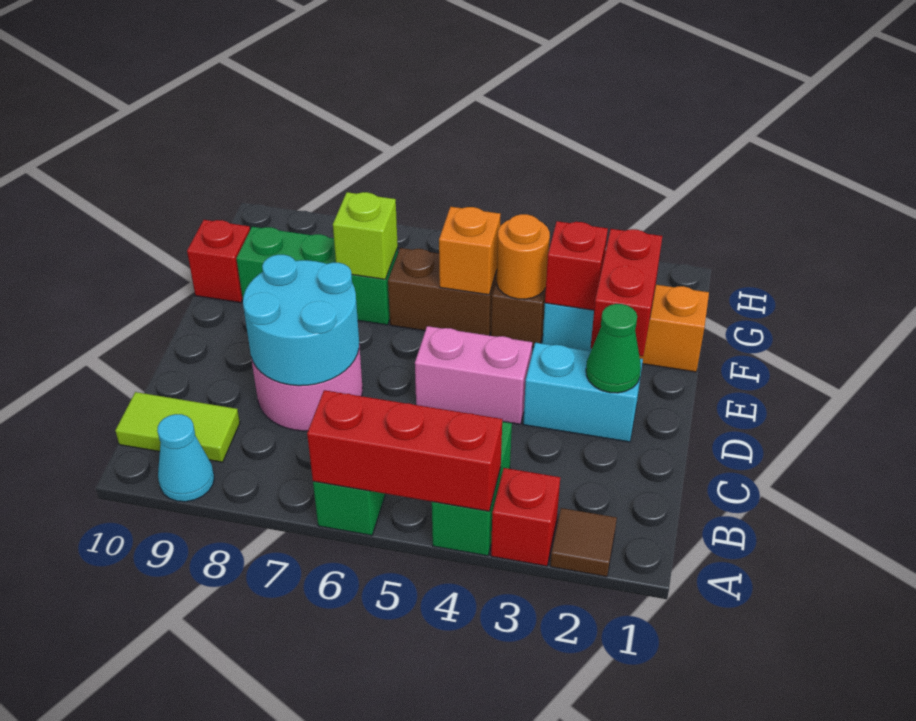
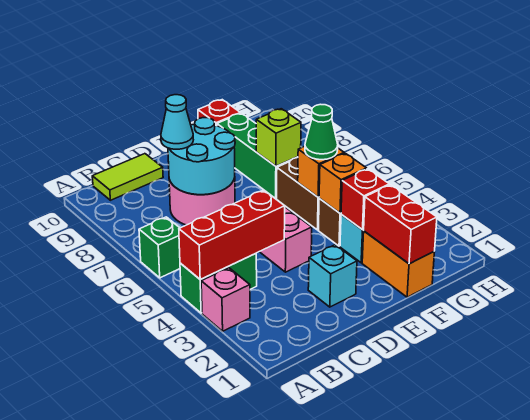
brown tile A2 level 1 -> none
red brick A3 level 1 -> pink brick A3 level 1
red brick A4:A6 level 2 -> red brick A4:C4 level 2
cyan cone A9 level 1 -> cyan cone C8 level 3
lime tile B9:B10 level 1 -> lime tile B10:C10 level 1
cyan brick D2:D3 level 1 -> cyan brick D2 level 1
green cone D2 level 2 -> green cone F5 level 3
red brick E2:F2 level 2 -> red brick F1:F2 level 2
orange round brick F4 level 2 -> orange brick F4 level 2

